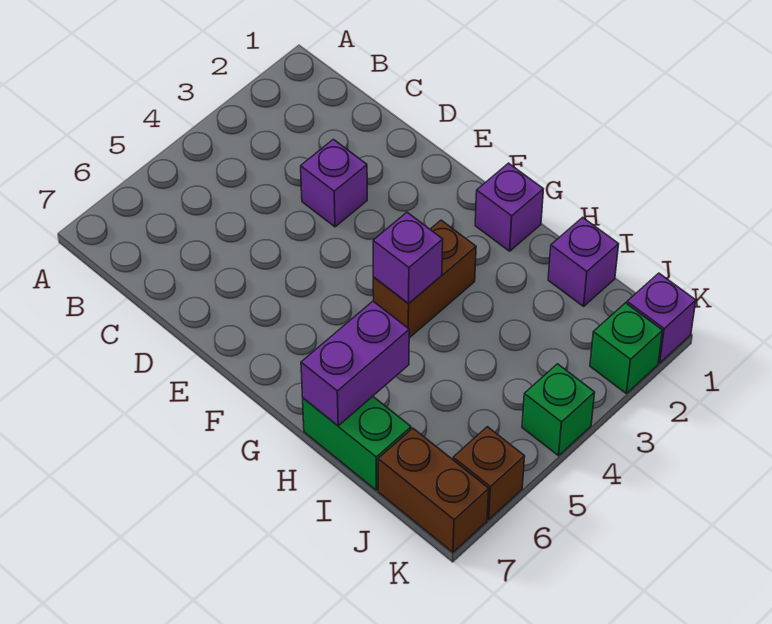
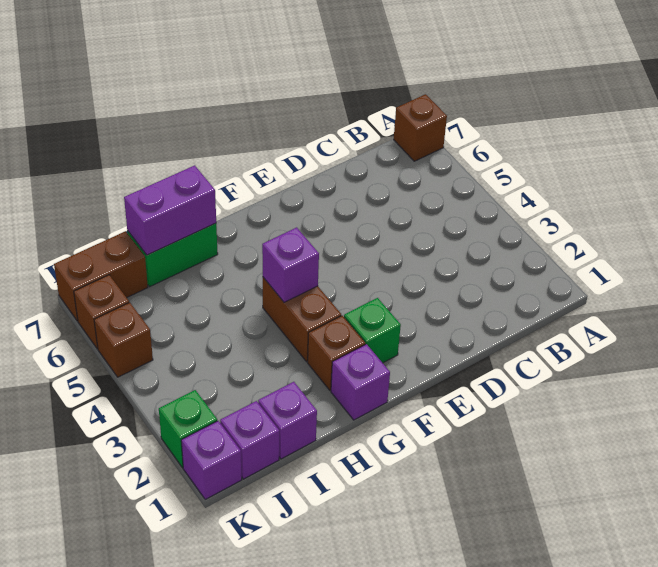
none -> brown brick A7 level 1
purple brick D3 level 1 -> purple brick J1 level 1
none -> brown brick G2 level 1
purple brick H6:H7 level 2 -> purple brick H7:I7 level 2
green brick K4 level 1 -> green brick F2 level 1
none -> brown brick K5 level 1

